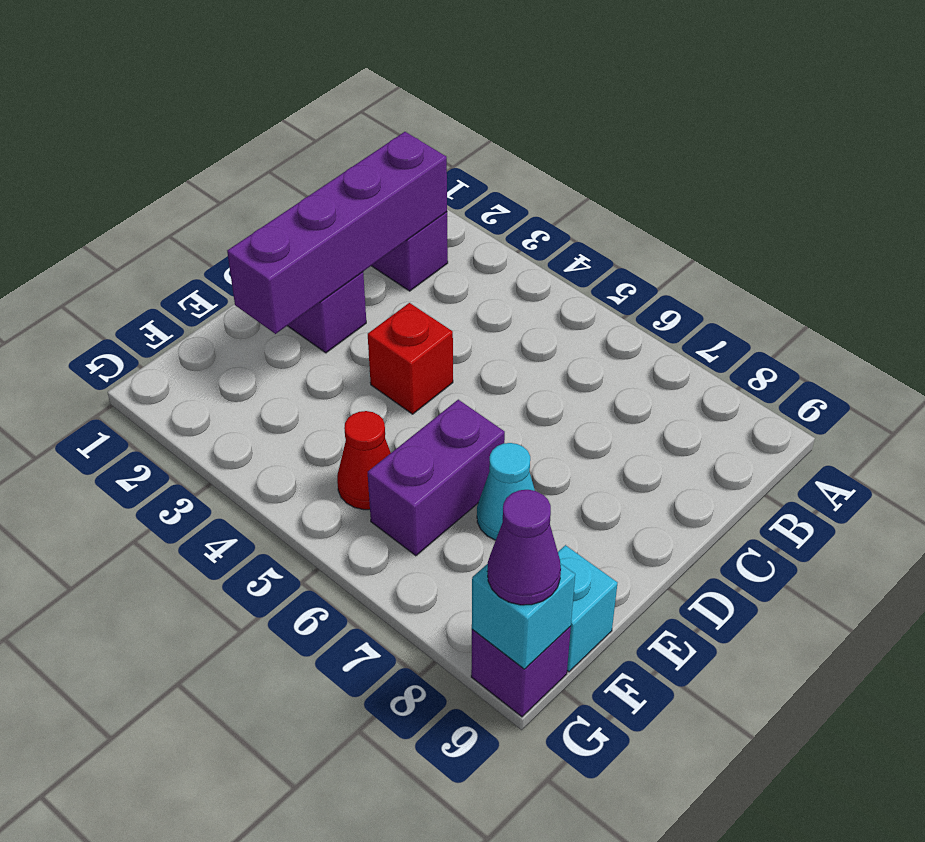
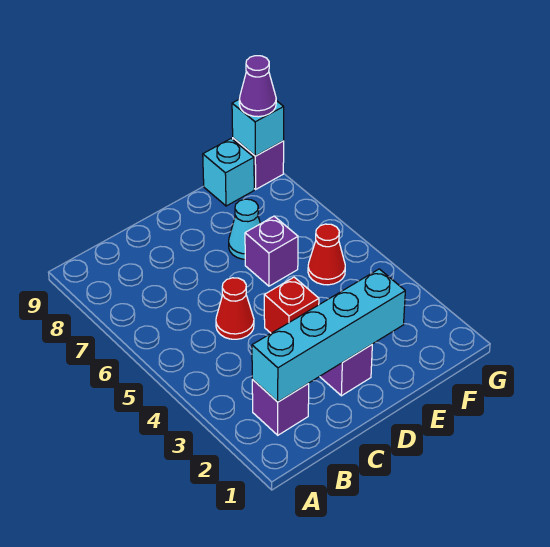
purple brick B2:E2 level 2 -> cyan brick B2:E2 level 2
none -> red cone C5 level 1
purple brick E6:F6 level 1 -> purple brick E6 level 1

